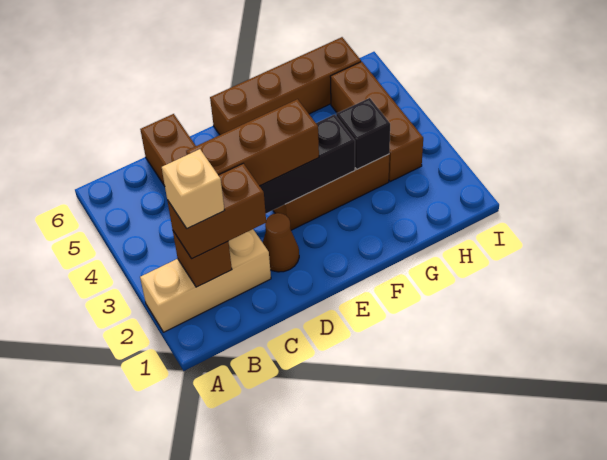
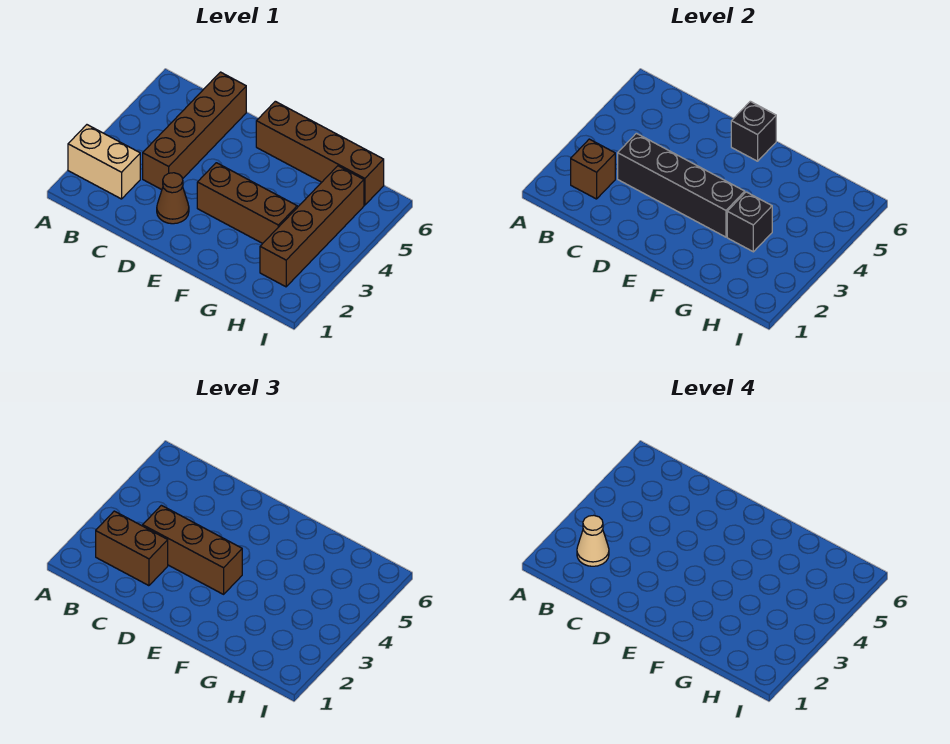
tan brick A2:C2 level 1 -> tan brick A2:B2 level 1
tan brick B2 level 4 -> tan cone B2 level 4
none -> black brick E6 level 2
brown brick H3:H5 level 1 -> brown brick H2:H5 level 1

